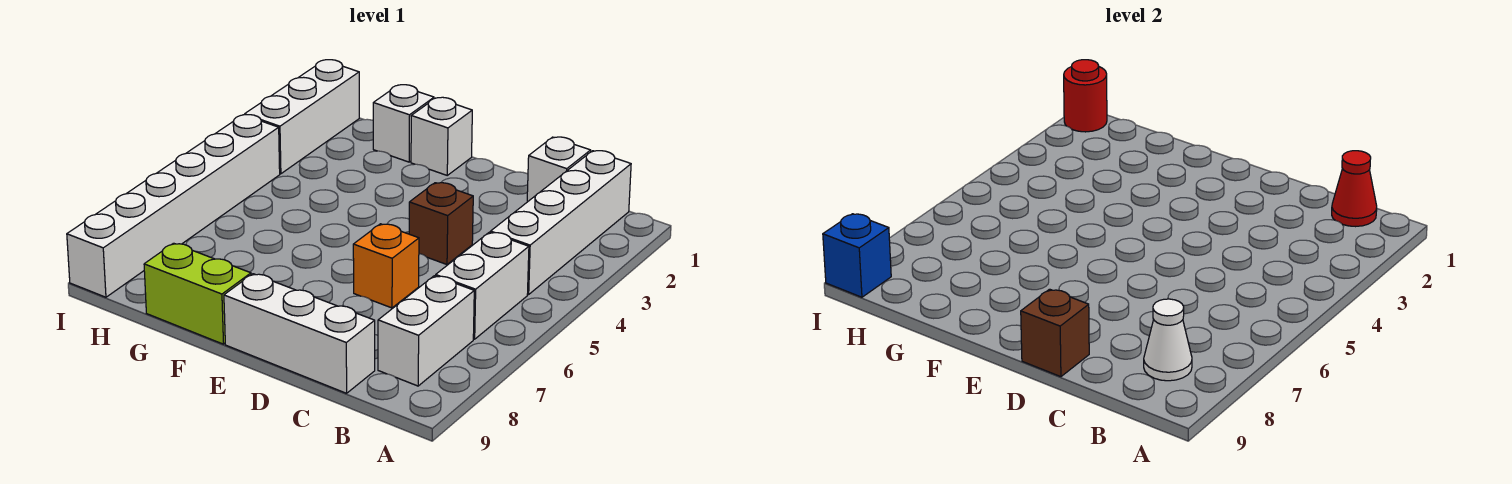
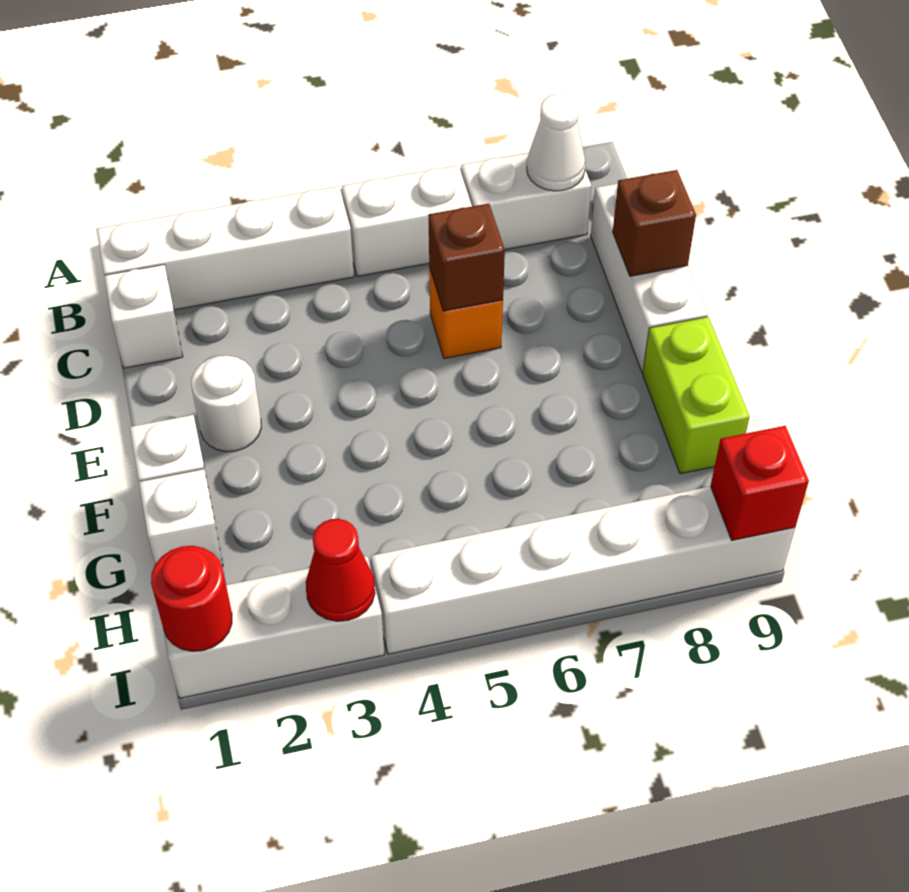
red cone B1 level 2 -> red cone I3 level 2
brown brick D4 level 1 -> brown brick D6 level 2
none -> white round brick E2 level 1
blue brick I9 level 2 -> red brick I9 level 2

